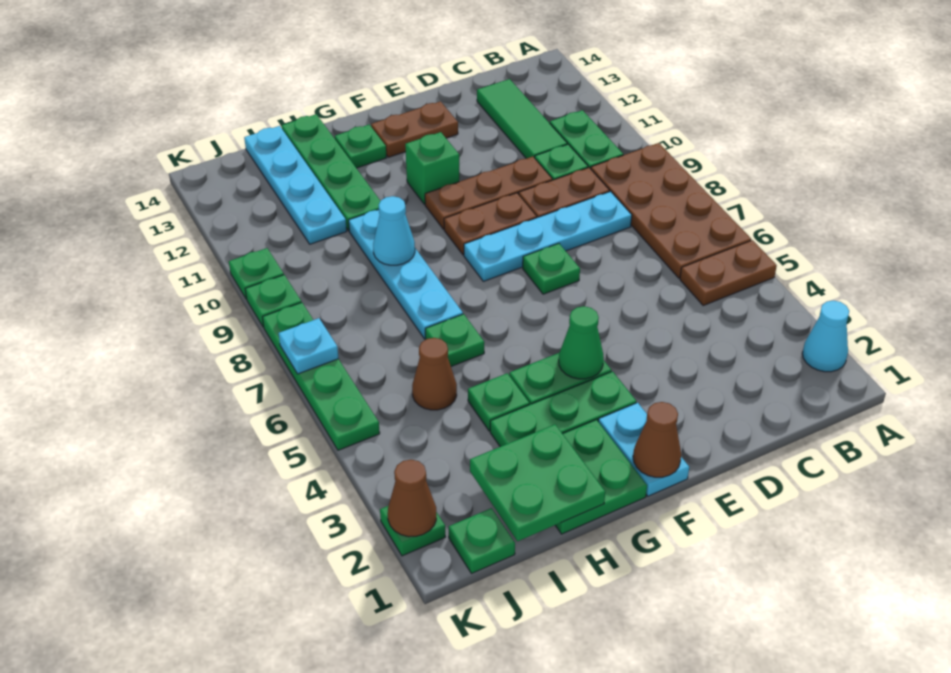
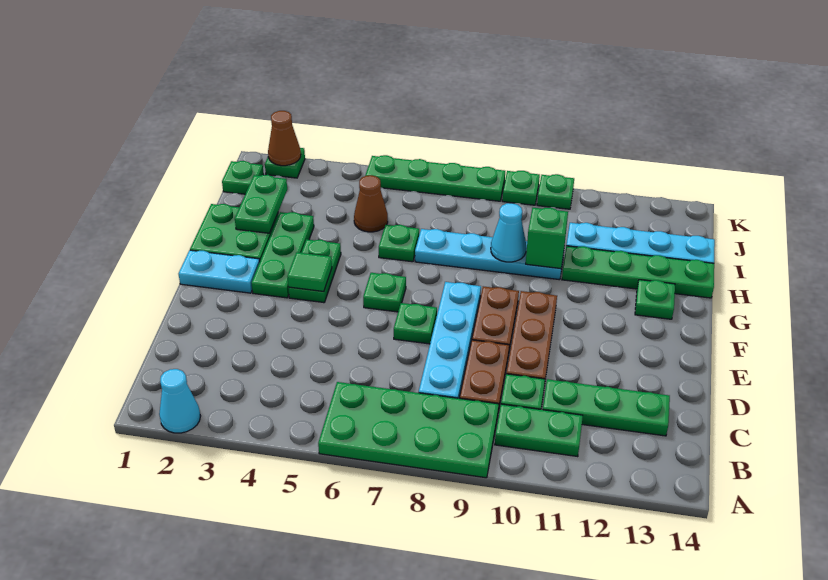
brown plate A5:B5 level 1 -> none
brown plate A6:B9 level 1 -> green plate A6:B9 level 1
green tile C11:C13 level 1 -> green plate C11:C13 level 1
brown plate E13:F13 level 1 -> none
brown cone F1 level 2 -> none
green cone F4 level 2 -> green tile F4 level 2
green brick F11 level 1 -> green brick H10 level 2
green plate H1:I2 level 2 -> green plate H2:I2 level 2
green plate H4 level 1 -> green plate F6 level 1
cyan plate K7 level 2 -> none

